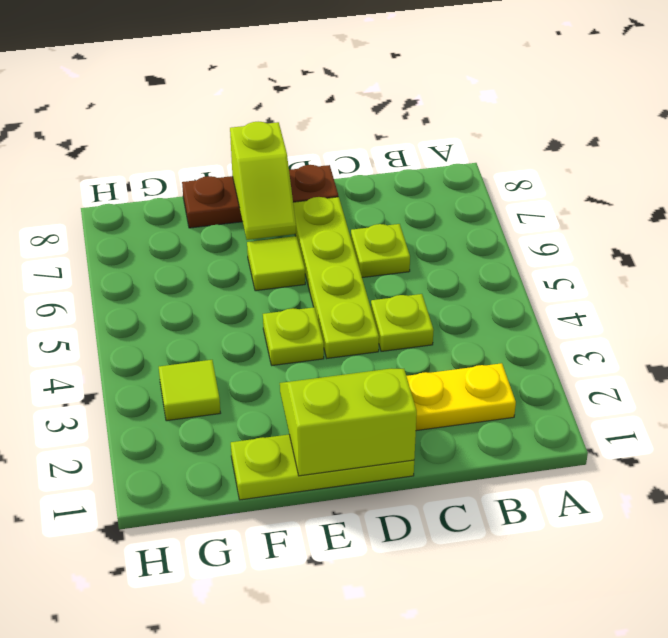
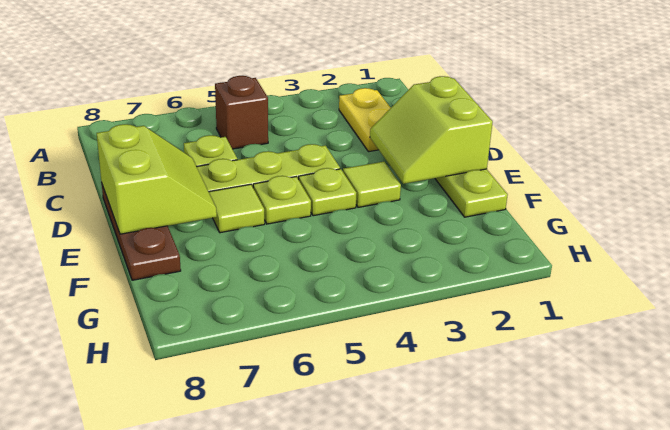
none -> brown brick B5 level 1
lime plate C4 level 1 -> lime plate E5 level 1
lime slope E7:E8 level 2 top 8 -> lime slope D7:E8 level 2 top 8
lime tile G3 level 1 -> lime tile E3 level 1

